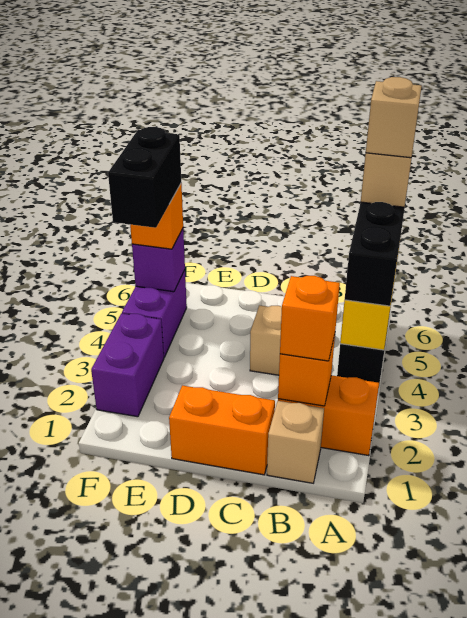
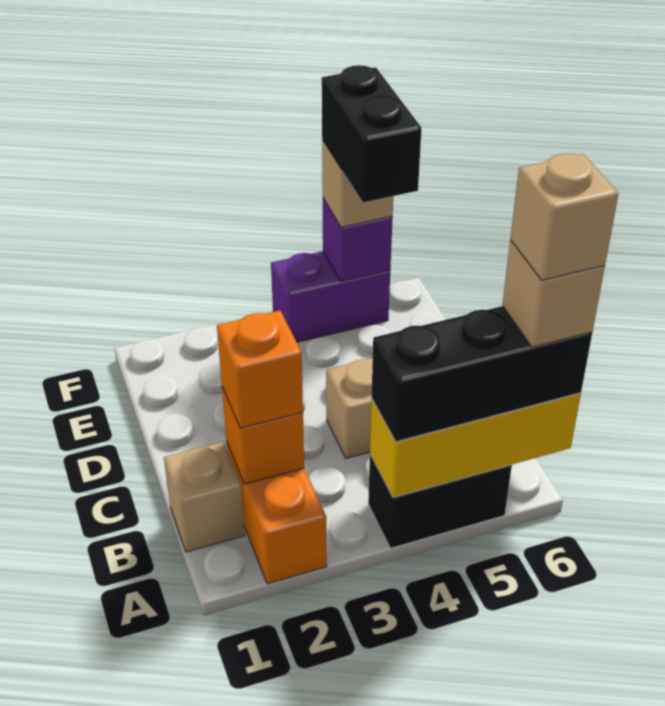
orange brick C1:D1 level 1 -> none
purple brick F2:F3 level 1 -> none
black brick F4:F5 level 4 -> black brick E5:F5 level 4
orange brick F5 level 3 -> tan brick F5 level 3

